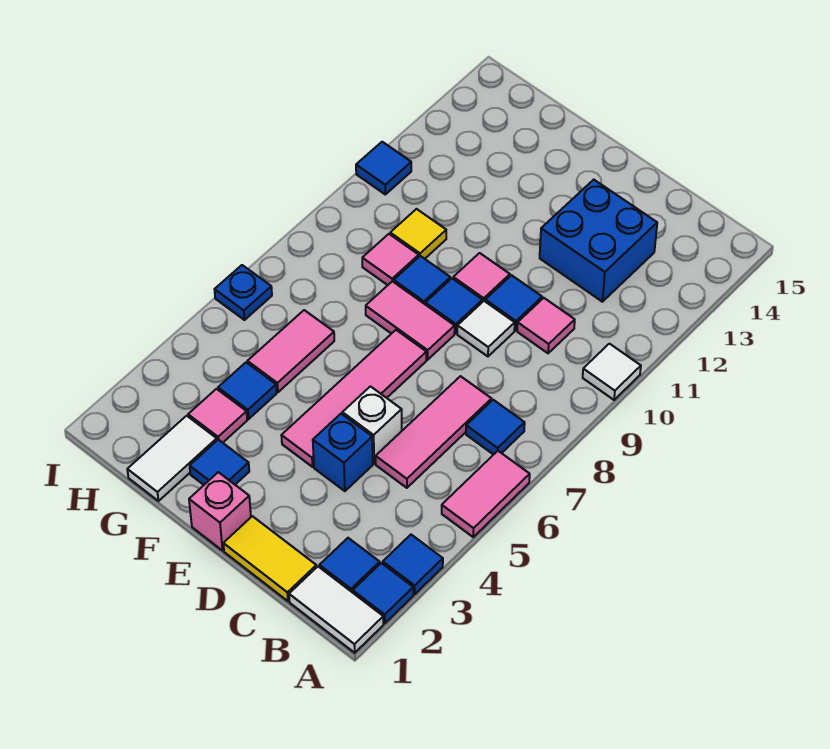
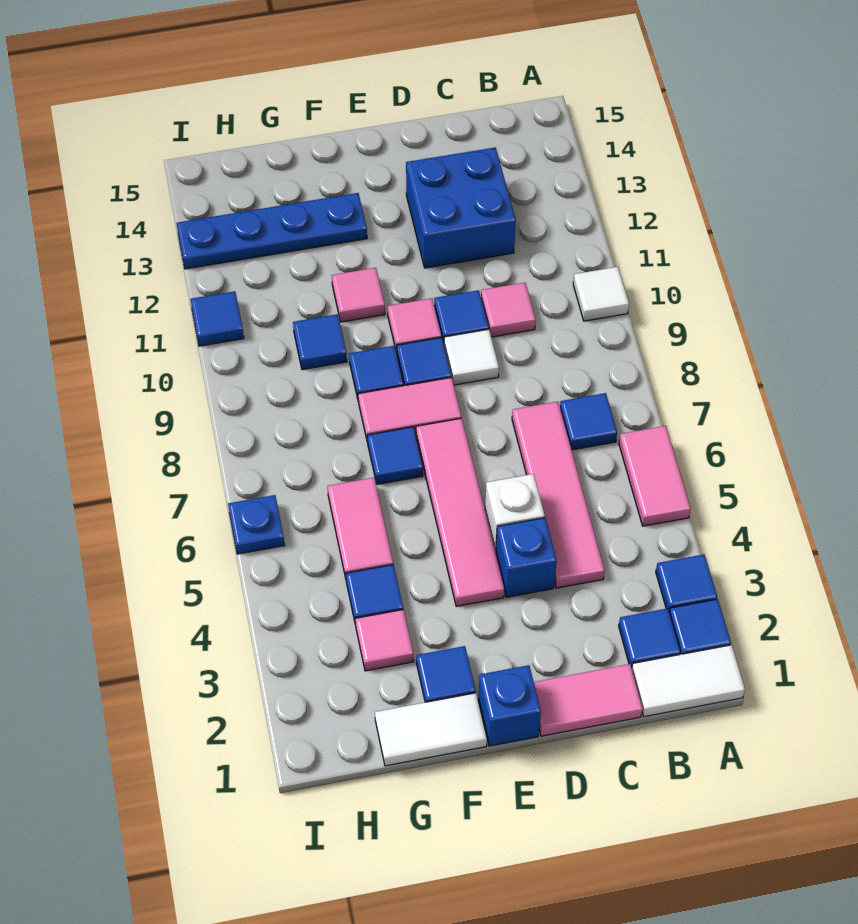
yellow tile C1:D1 level 1 -> pink tile C1:D1 level 1
pink tile C5:C7 level 1 -> pink tile C4:C7 level 1
pink brick E1 level 1 -> blue brick E1 level 1
none -> blue tile F7 level 1
none -> blue plate F13:I13 level 1
white tile G1:G2 level 1 -> white tile F1:G1 level 1
pink tile G9 level 1 -> pink tile F11 level 1
yellow tile G10 level 1 -> blue tile G10 level 1

